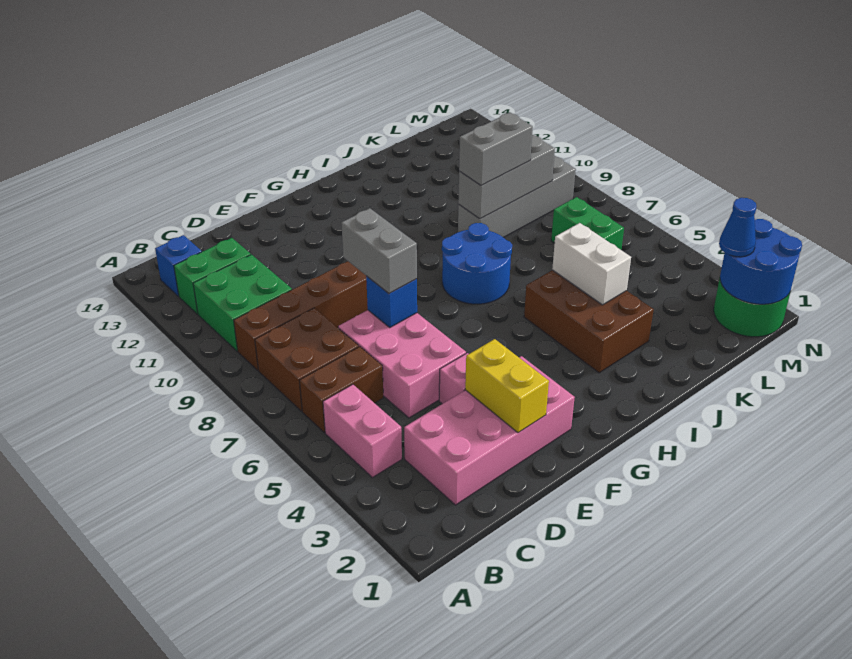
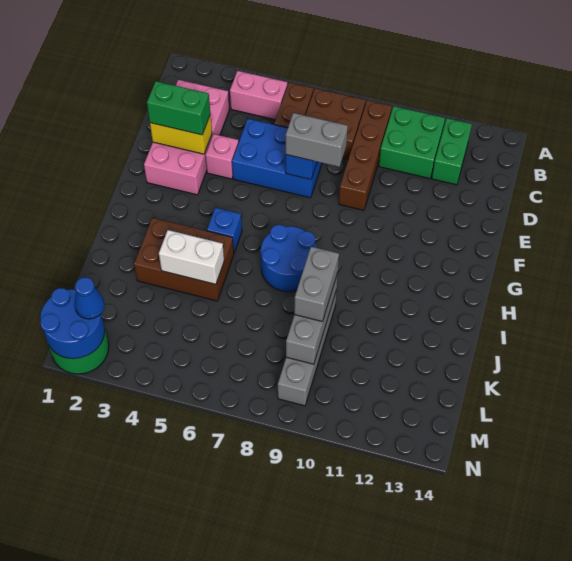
blue brick B13 level 1 -> blue brick H5 level 1
pink brick D5:E7 level 1 -> blue brick D5:E7 level 1
green brick L6:L7 level 1 -> green brick E2:E3 level 3

